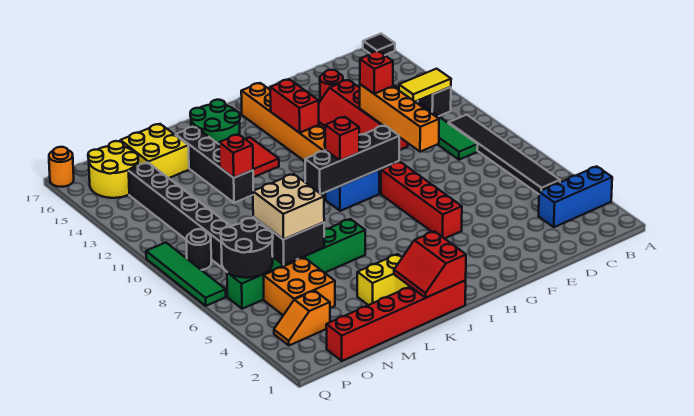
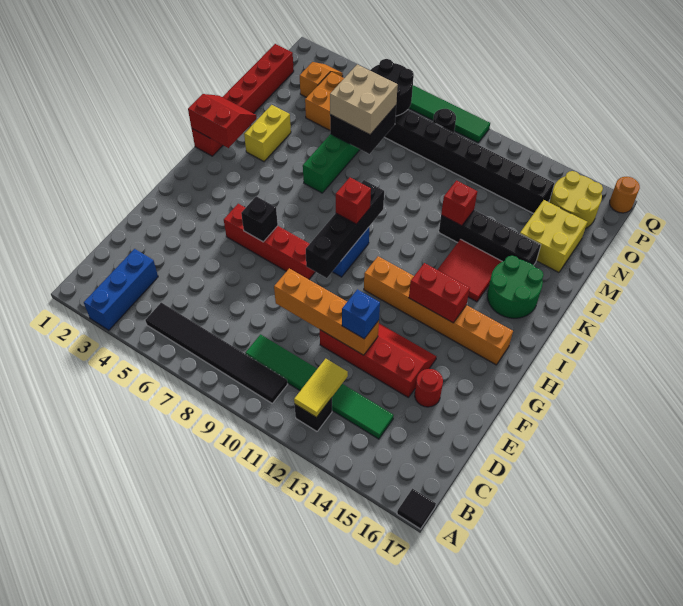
red brick E12 level 3 -> blue brick E12 level 3
none -> black brick G6 level 2

